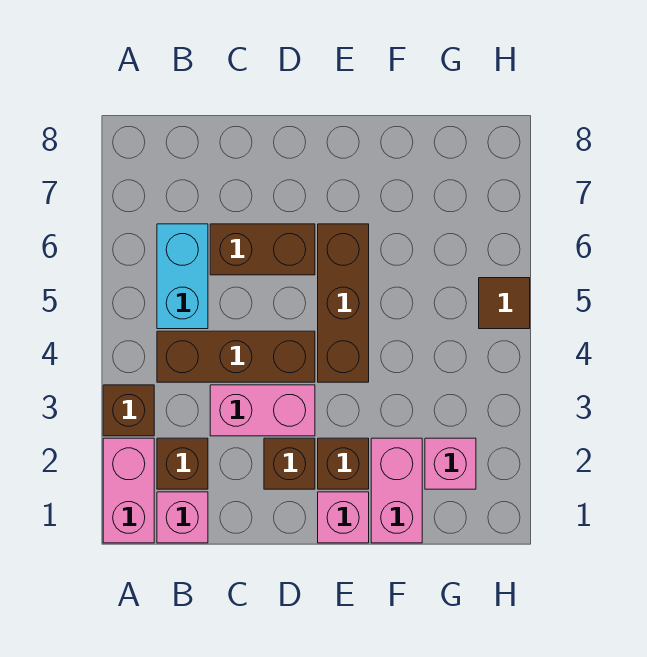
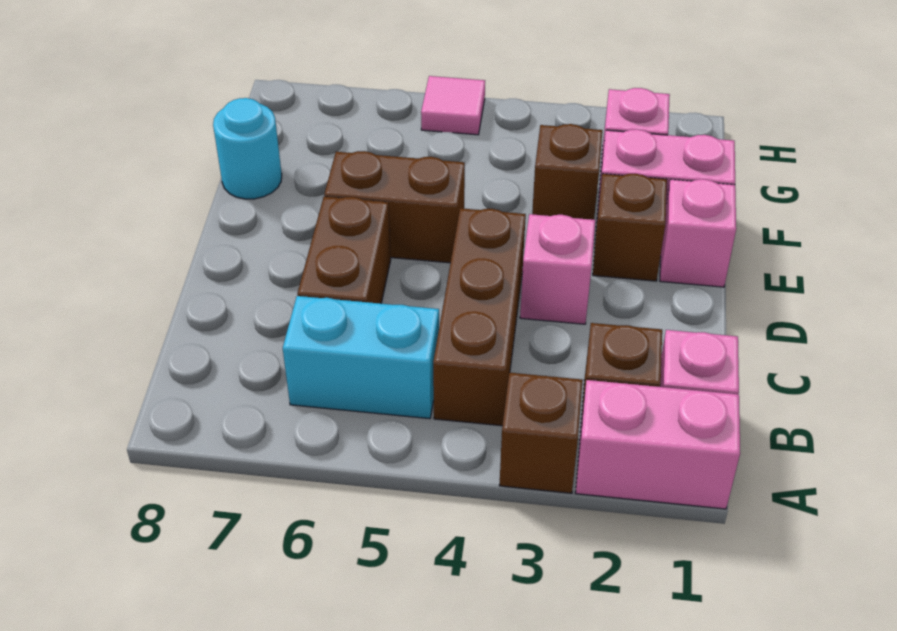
pink brick C3:D3 level 1 -> pink brick D3 level 1
brown brick D2 level 1 -> brown brick F3 level 1
brown brick E4:E6 level 1 -> brown brick E5:E6 level 1
none -> cyan round brick F8 level 1
brown tile H5 level 1 -> pink tile H5 level 1

